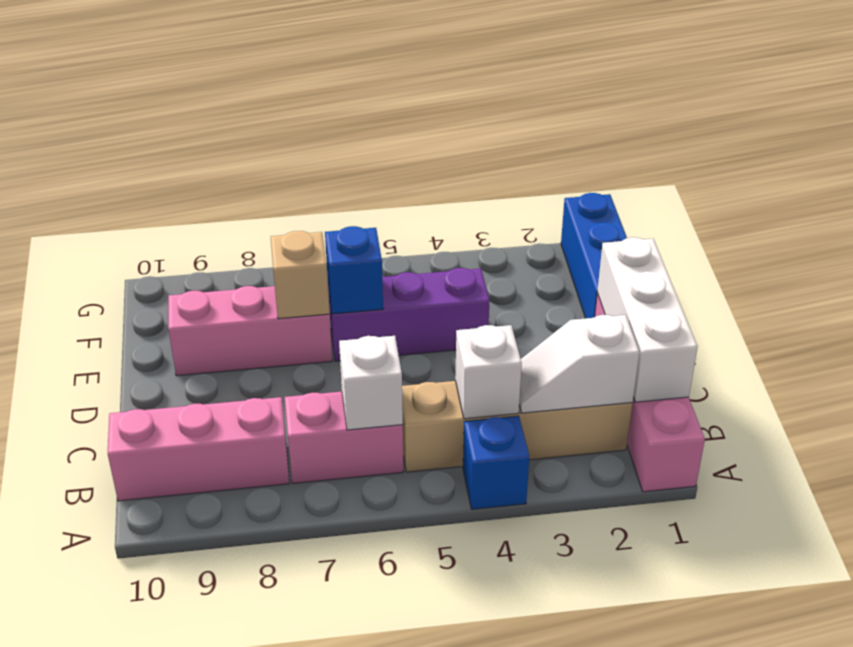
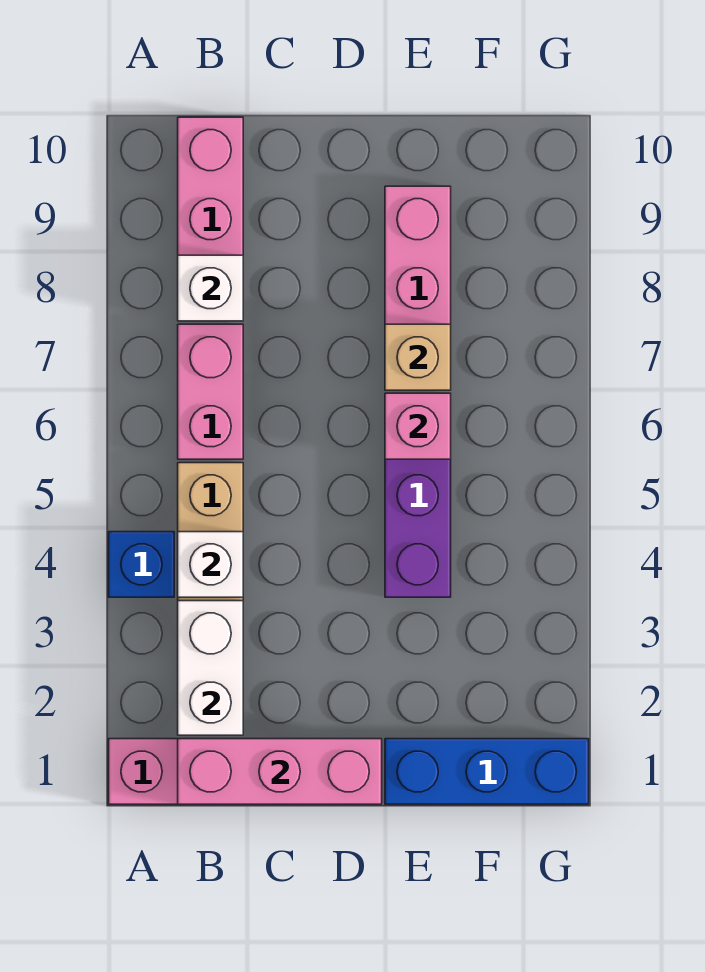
white brick B1:D1 level 2 -> pink brick B1:D1 level 2
white slope B2:B3 level 2 top 2 -> white brick B2:B3 level 2
white brick B6 level 2 -> white brick B8 level 2
blue brick E6 level 2 -> pink brick E6 level 2

